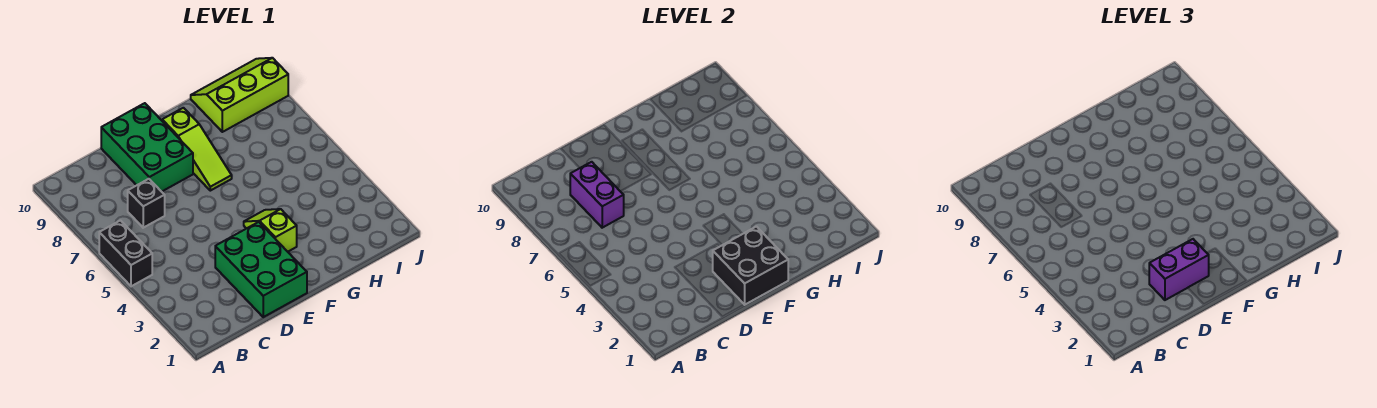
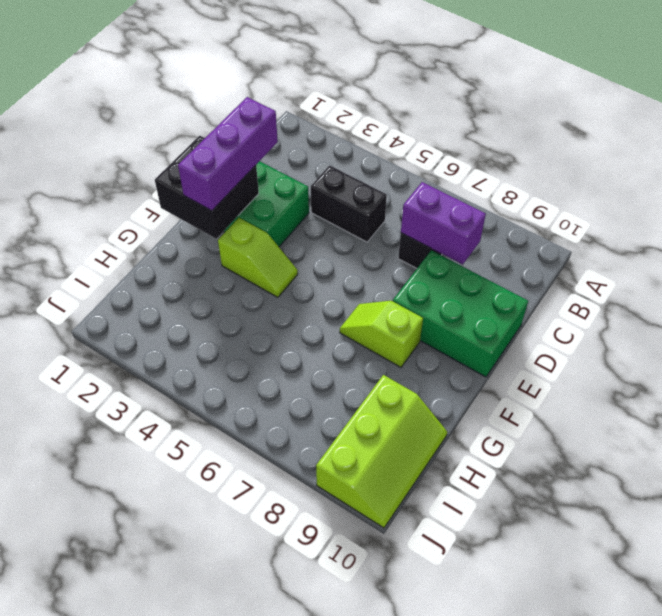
black brick A5:A6 level 1 -> black brick C4:C5 level 1
purple brick D2:E2 level 3 -> purple brick D2:F2 level 3
lime slope F7:F9 level 1 top 9 -> lime slope F7:F8 level 1 top 8

